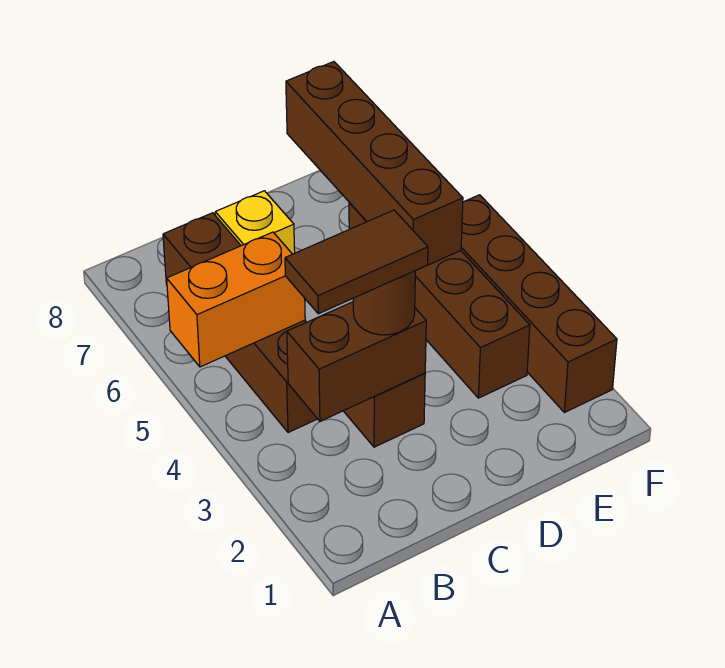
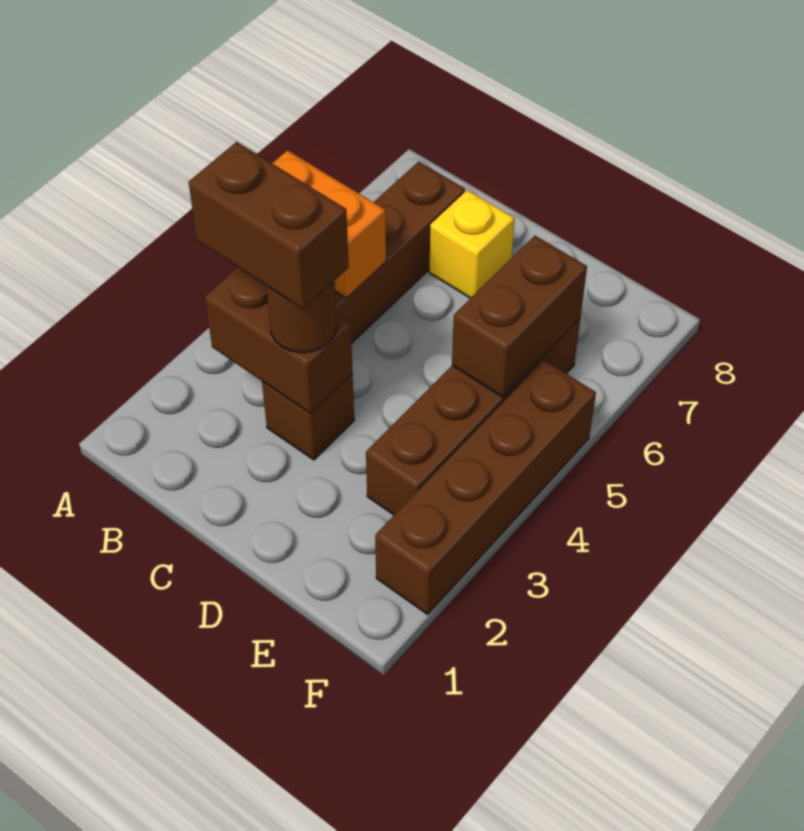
brown tile B3:C3 level 4 -> brown brick B3:C3 level 4
brown brick E5:E8 level 2 -> brown brick E5:E6 level 2

